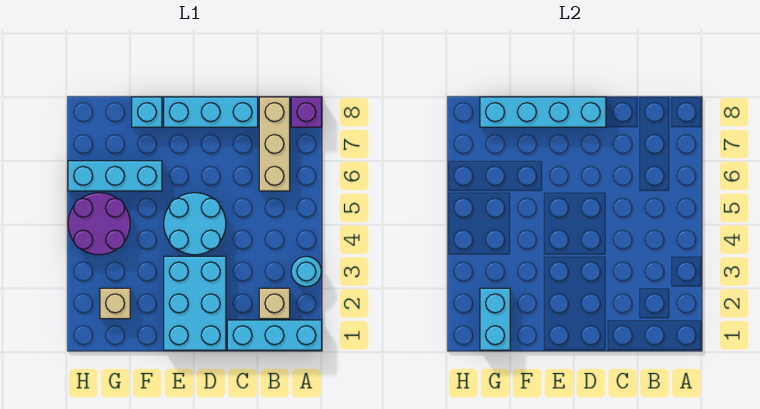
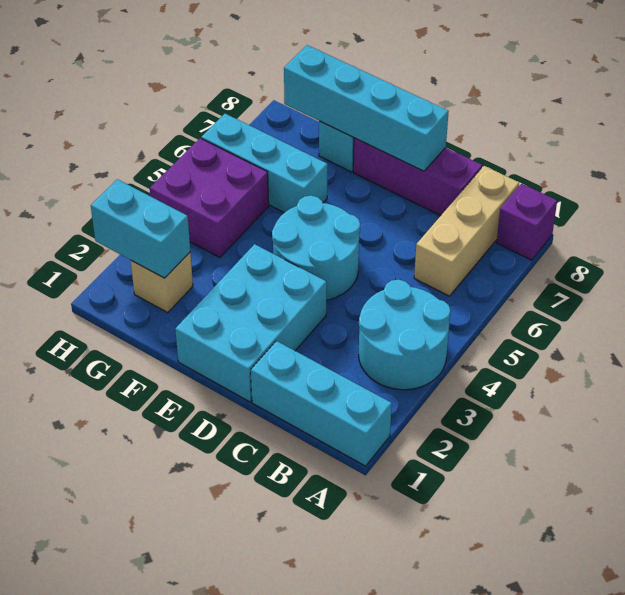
cyan round brick A3 level 1 -> cyan round brick A3:B4 level 1
tan brick B2 level 1 -> none
cyan brick C8:E8 level 1 -> purple brick C8:E8 level 1
cyan brick G1:G2 level 2 -> cyan brick G2:H2 level 2
purple round brick G4:H5 level 1 -> purple brick G4:H5 level 1

